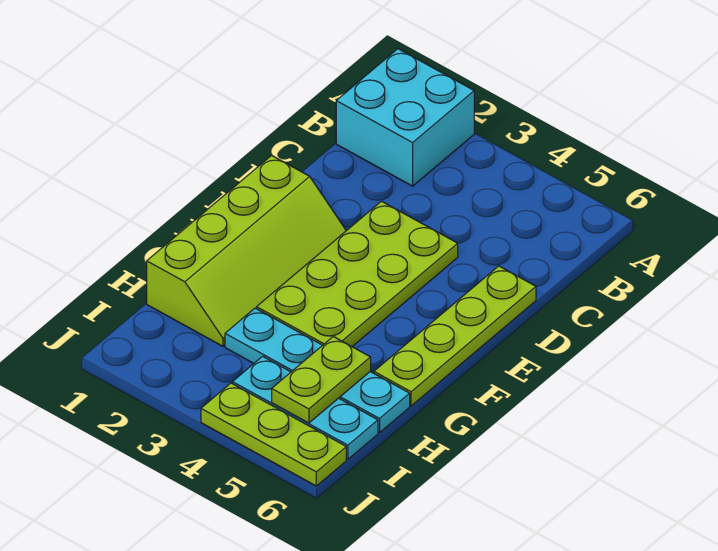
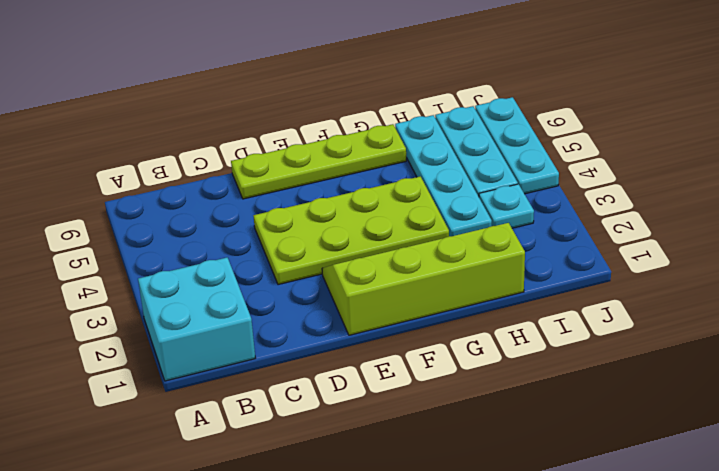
lime plate H5:I5 level 2 -> none
none -> cyan plate I3 level 1
lime plate J4:J6 level 1 -> cyan plate J4:J6 level 1

